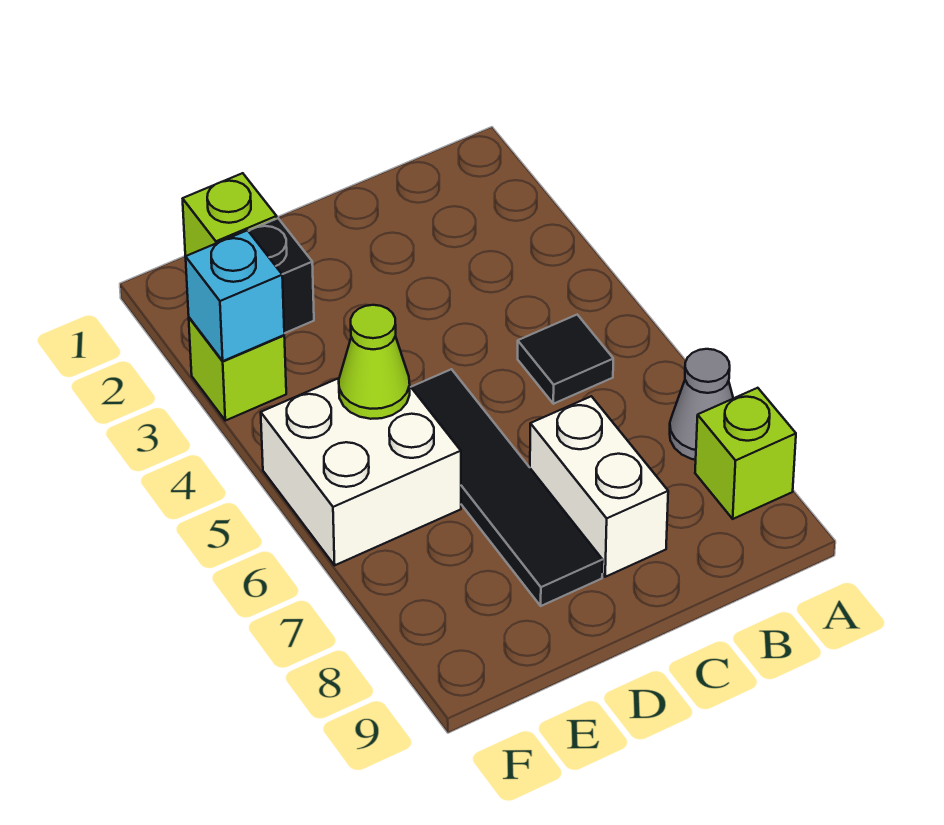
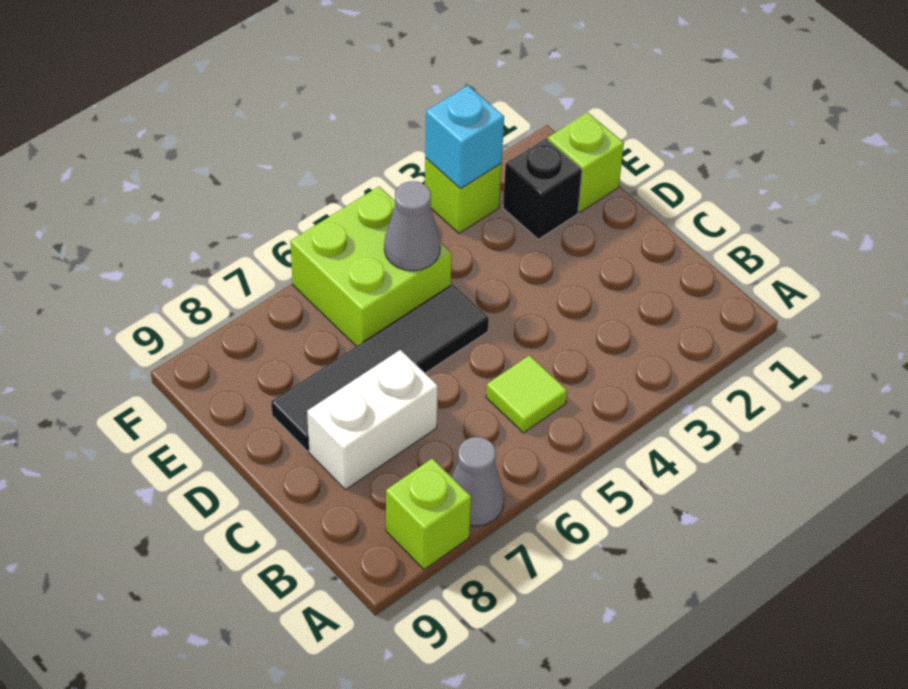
black tile B5 level 1 -> lime tile B5 level 1
white brick E5:F6 level 1 -> lime brick E5:F6 level 1
lime cone E5 level 2 -> grey cone E5 level 2

